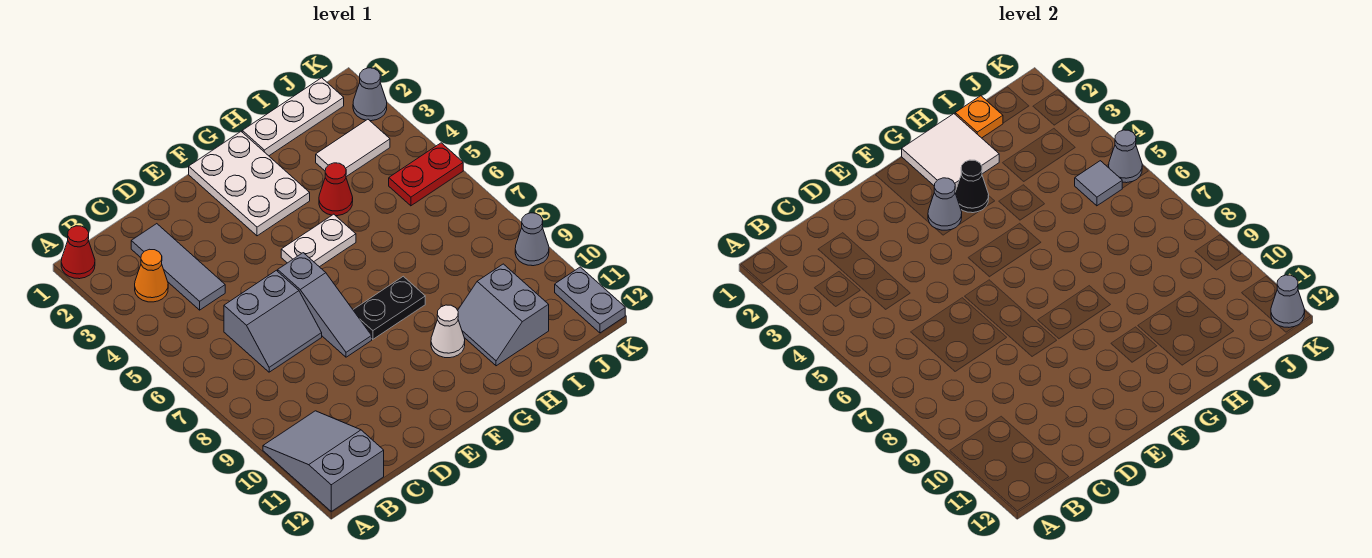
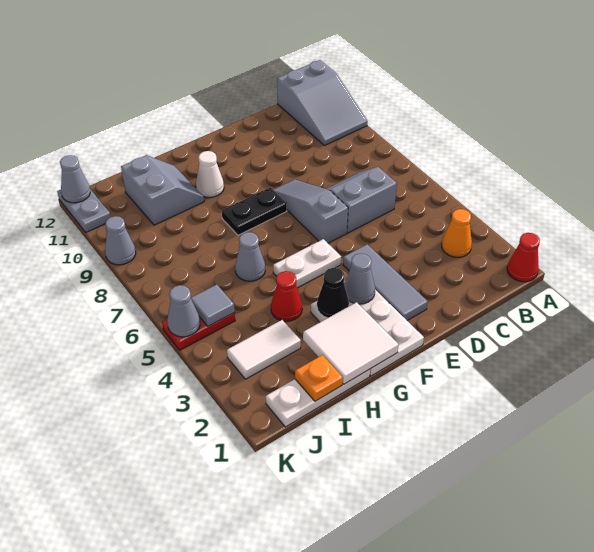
grey tile C2:C4 level 1 -> grey tile E2:E4 level 1
grey cone K2 level 1 -> grey cone H6 level 1

